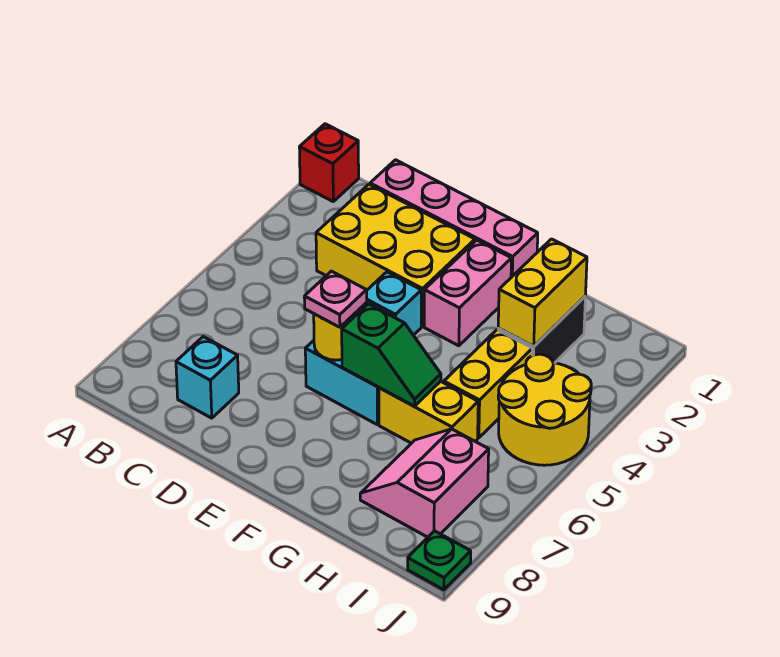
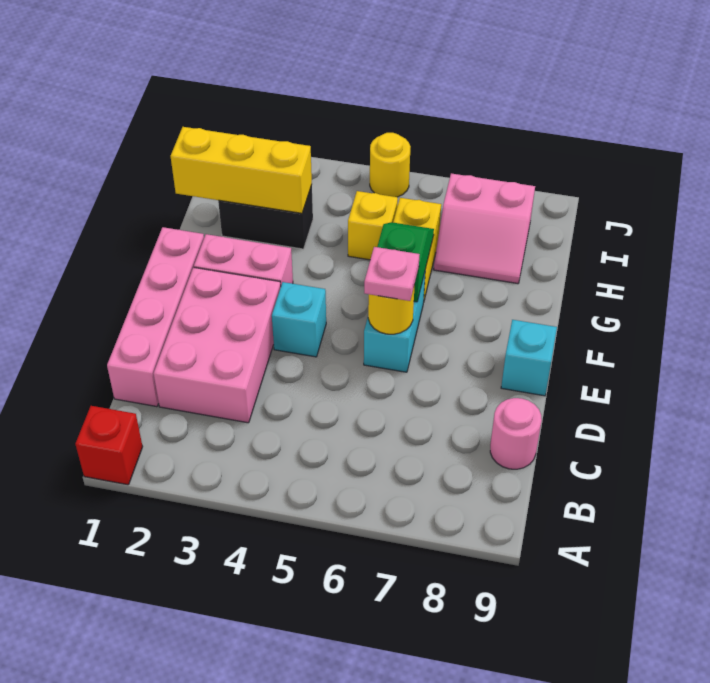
yellow brick C2:E3 level 1 -> pink brick C2:E3 level 1
cyan brick C8 level 1 -> cyan brick E9 level 1
none -> pink round brick C9 level 1
yellow brick H2:H3 level 2 -> yellow brick H1:H3 level 2
yellow brick H4:H5 level 1 -> yellow brick H5 level 1
yellow round brick I4:J5 level 1 -> yellow round brick J5 level 1
green plate J9 level 1 -> none

